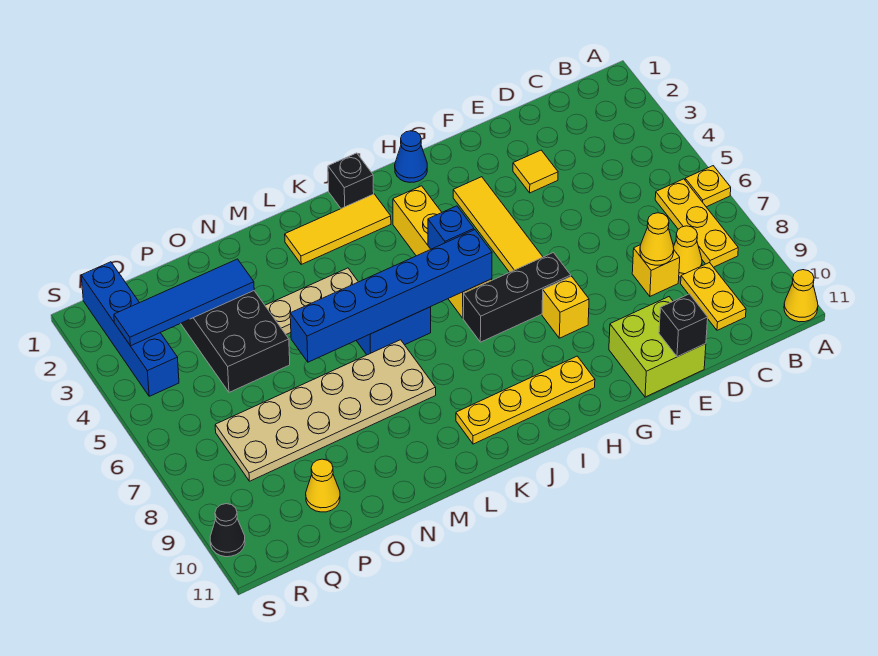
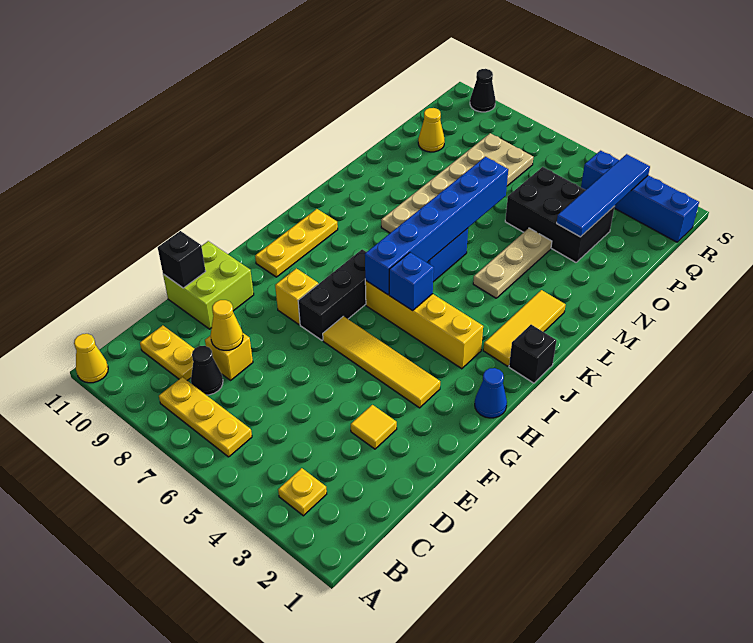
yellow plate A6 level 1 -> yellow plate B3 level 1
yellow cone C8 level 1 -> black cone C8 level 1
yellow plate H10:K10 level 1 -> yellow plate H10:J10 level 1

